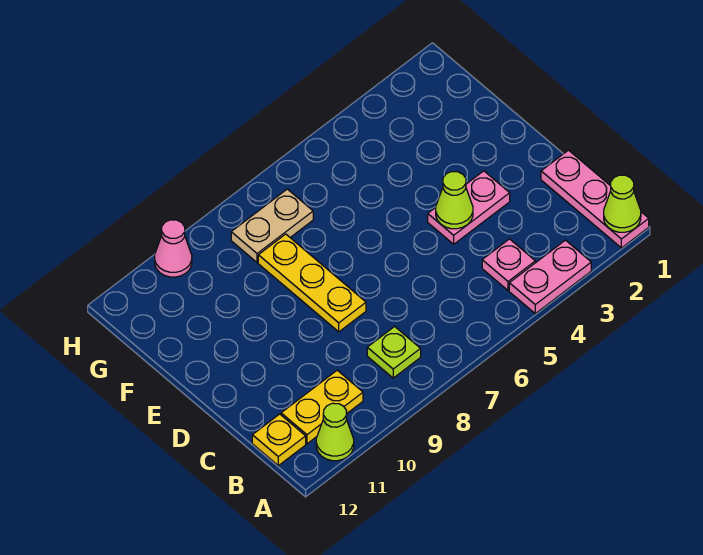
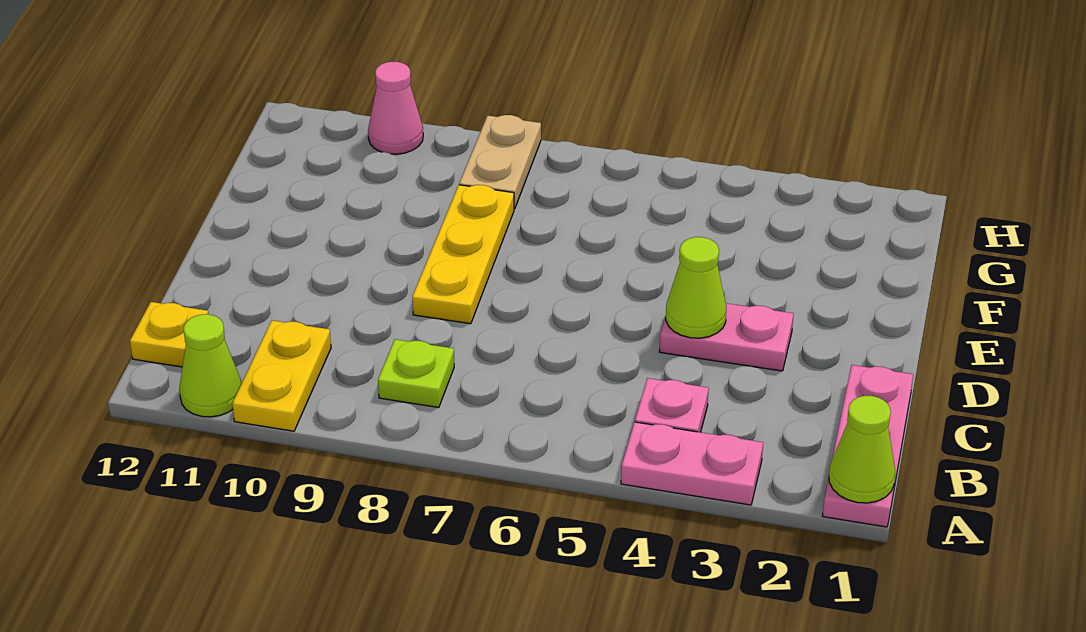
yellow plate B10:B11 level 1 -> yellow plate A10:B10 level 1
tan plate G7:G8 level 1 -> tan plate G8:H8 level 1

